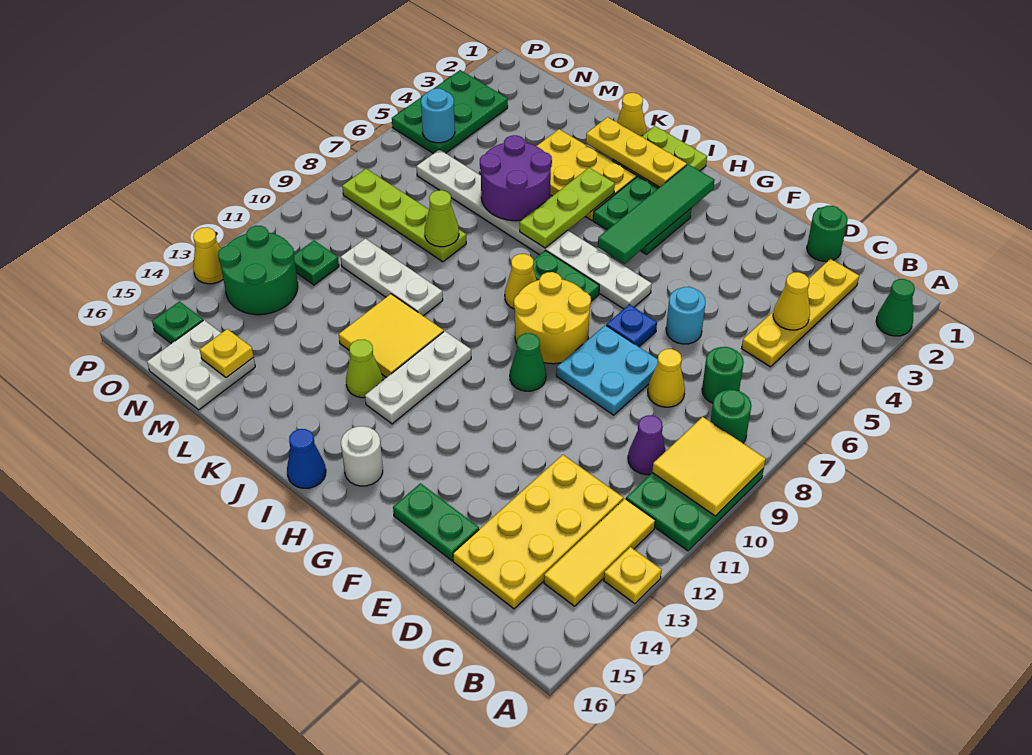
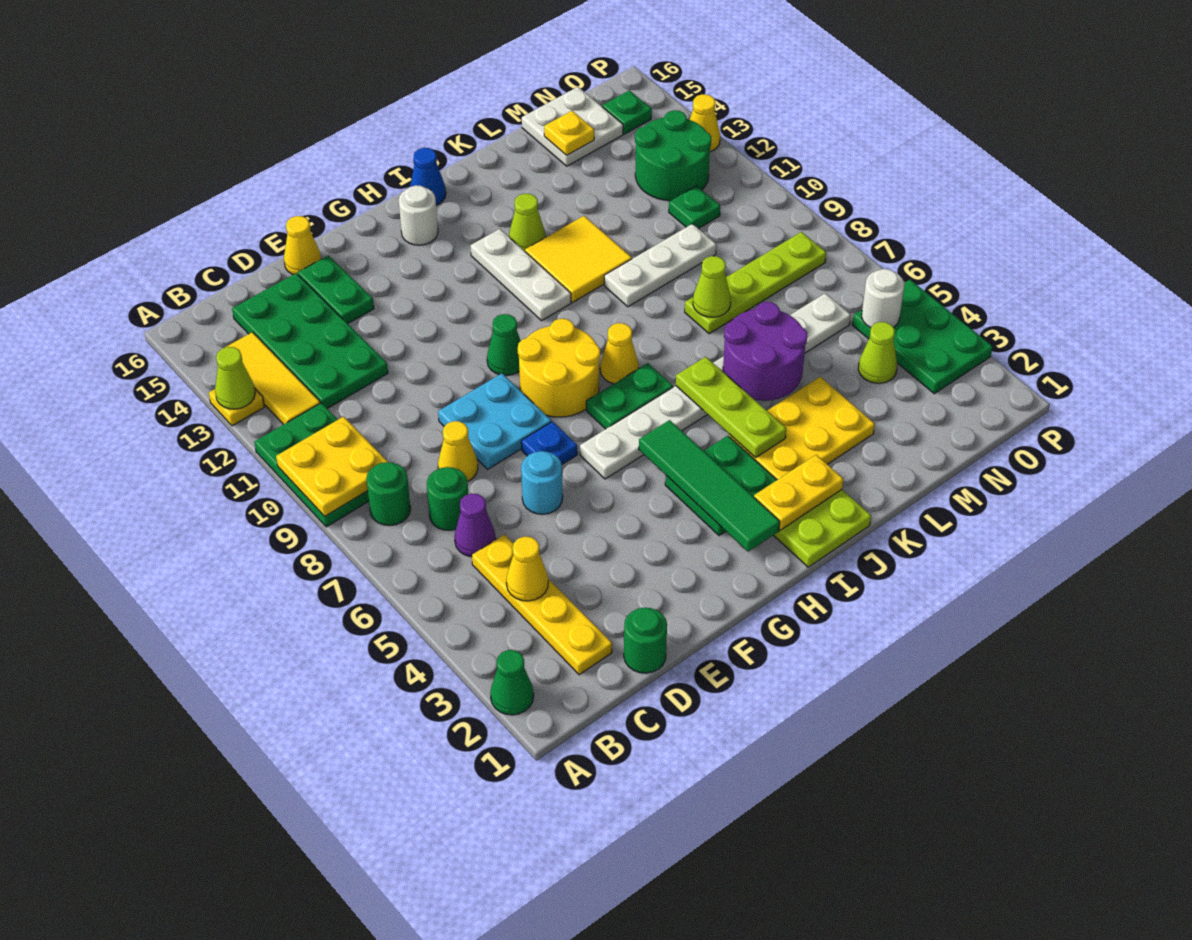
yellow tile A9:B10 level 2 -> yellow plate A9:B10 level 2
none -> lime cone A13 level 2
purple cone C10 level 1 -> purple cone C6 level 1
yellow plate C12:D15 level 1 -> green plate C12:D15 level 1
green plate E15:F15 level 1 -> green plate E14:E15 level 1
yellow plate I2:K2 level 2 -> yellow plate I2:J2 level 2
yellow cone K1 level 1 -> yellow cone E16 level 1
none -> lime cone N4 level 1
cyan round brick O5 level 2 -> white round brick O5 level 2

